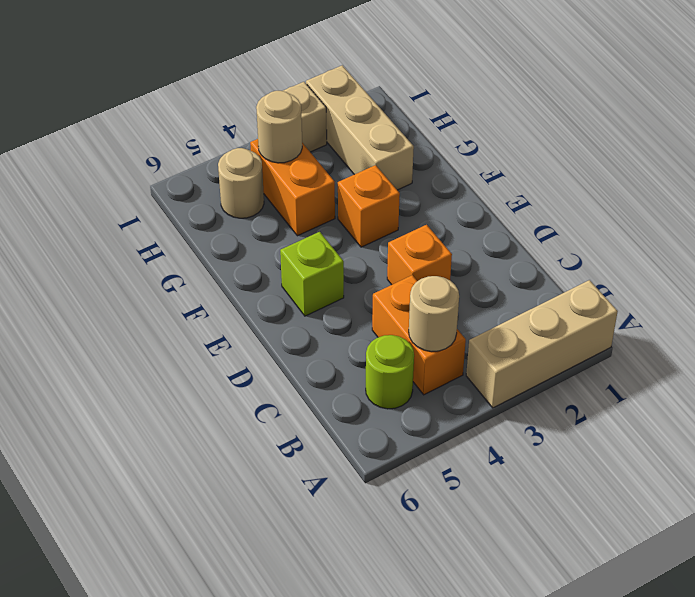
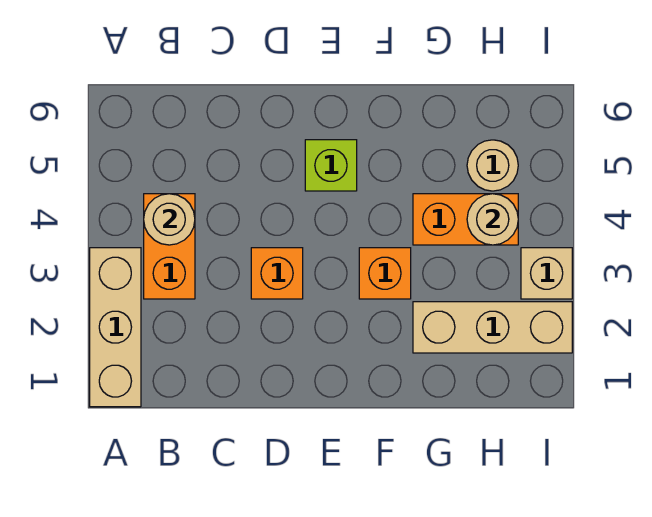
orange brick B4:C4 level 1 -> orange brick B3:B4 level 1
lime round brick B5 level 1 -> none

